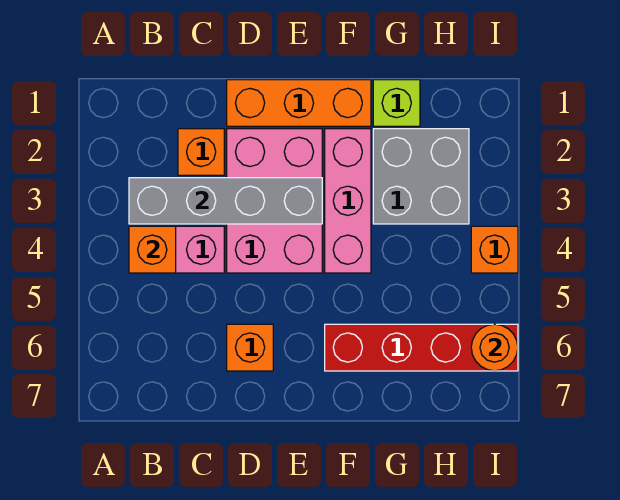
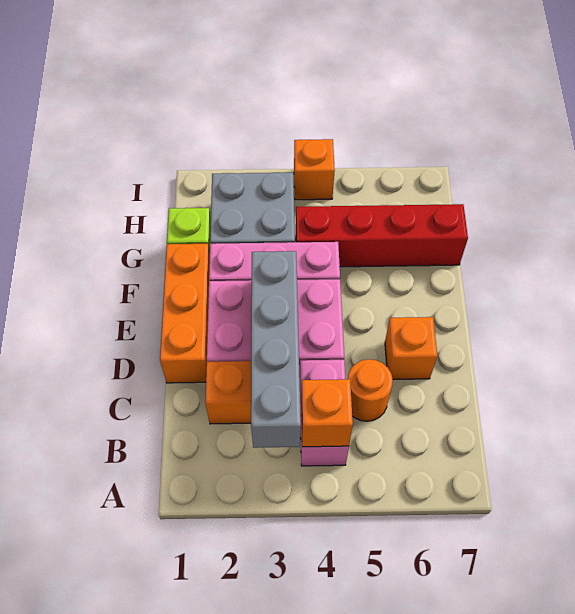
red brick F6:I6 level 1 -> red brick G4:G7 level 1
orange round brick I6 level 2 -> orange round brick C5 level 1

